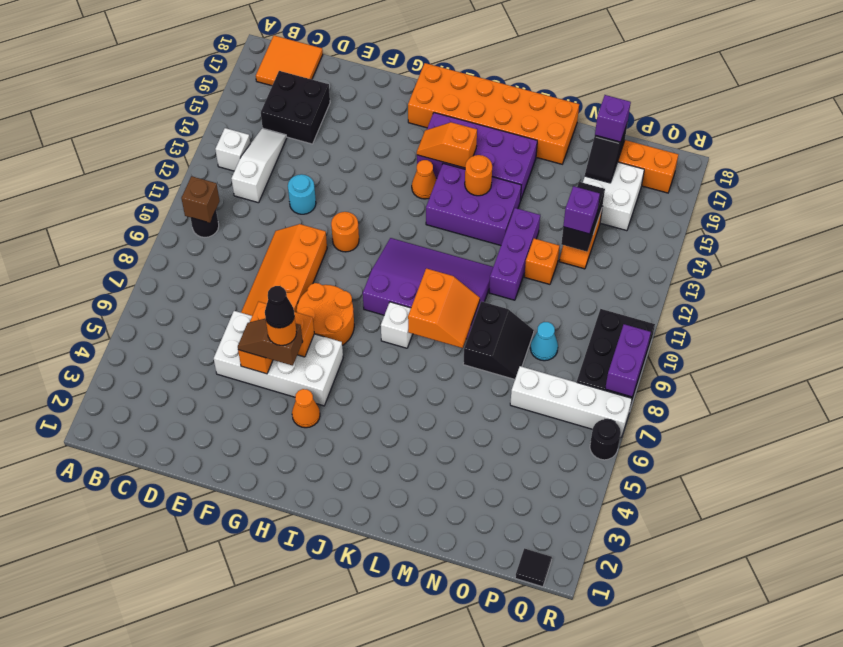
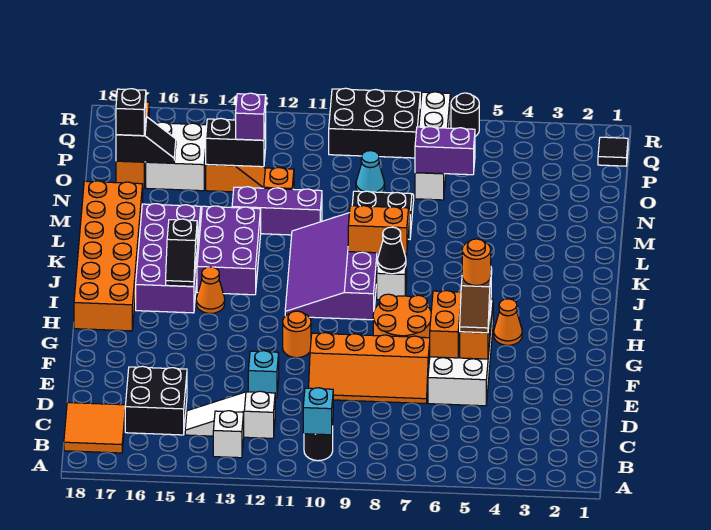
brown brick B10 level 2 -> cyan brick B10 level 2
cyan round brick E12 level 1 -> cyan brick E12 level 1
black cone G5 level 5 -> black cone J8 level 2
orange slope I15:J15 level 2 top J -> black slope I15:J15 level 2 top J
orange round brick K14 level 2 -> none
purple brick O17 level 3 -> black brick O17 level 3
purple brick R8:R9 level 2 -> purple brick O6:O7 level 2

